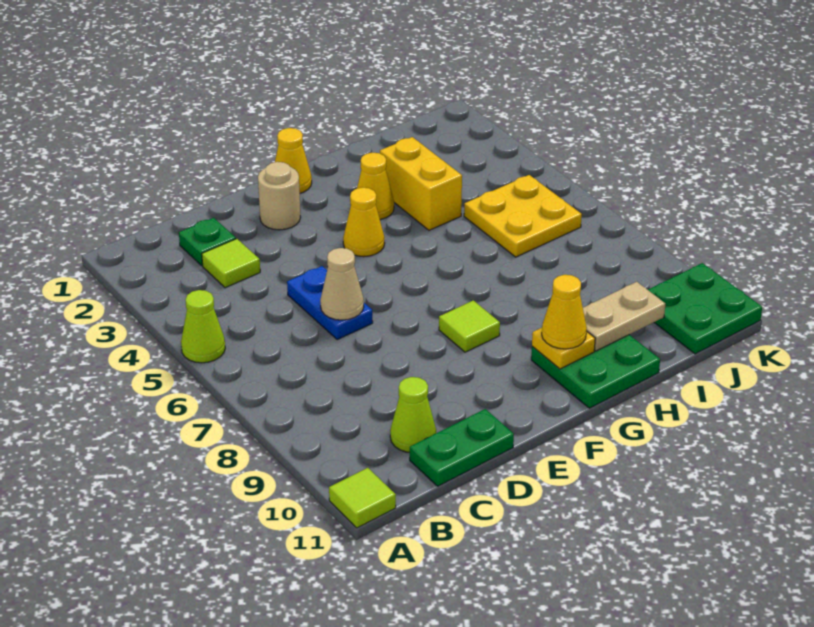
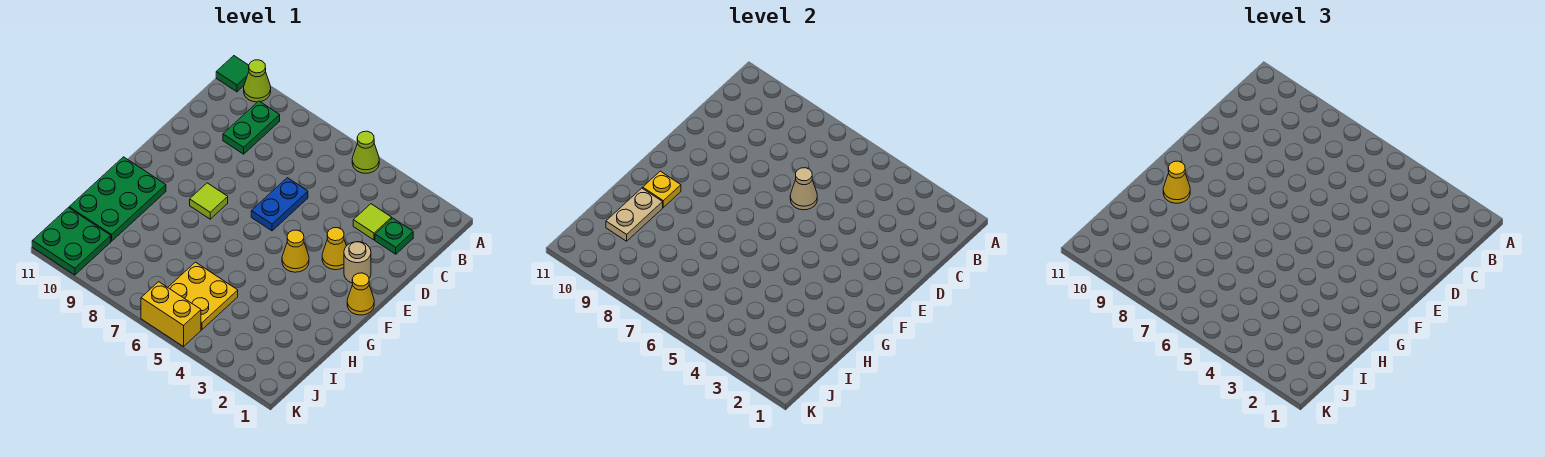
lime tile A11 level 1 -> green tile A11 level 1
lime cone C10 level 1 -> lime cone A10 level 1
green plate C11:D11 level 1 -> green plate B9:C9 level 1
blue plate D5:D6 level 1 -> blue plate D6:E6 level 1
yellow cone G3 level 1 -> yellow cone E3 level 1
green plate G10:H11 level 1 -> green plate G10:I11 level 1
yellow brick H3:H4 level 1 -> yellow brick K5:K6 level 1

